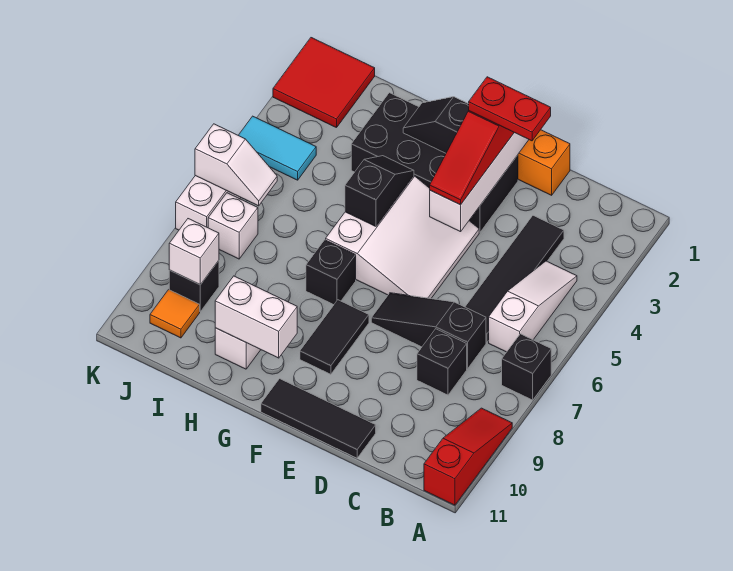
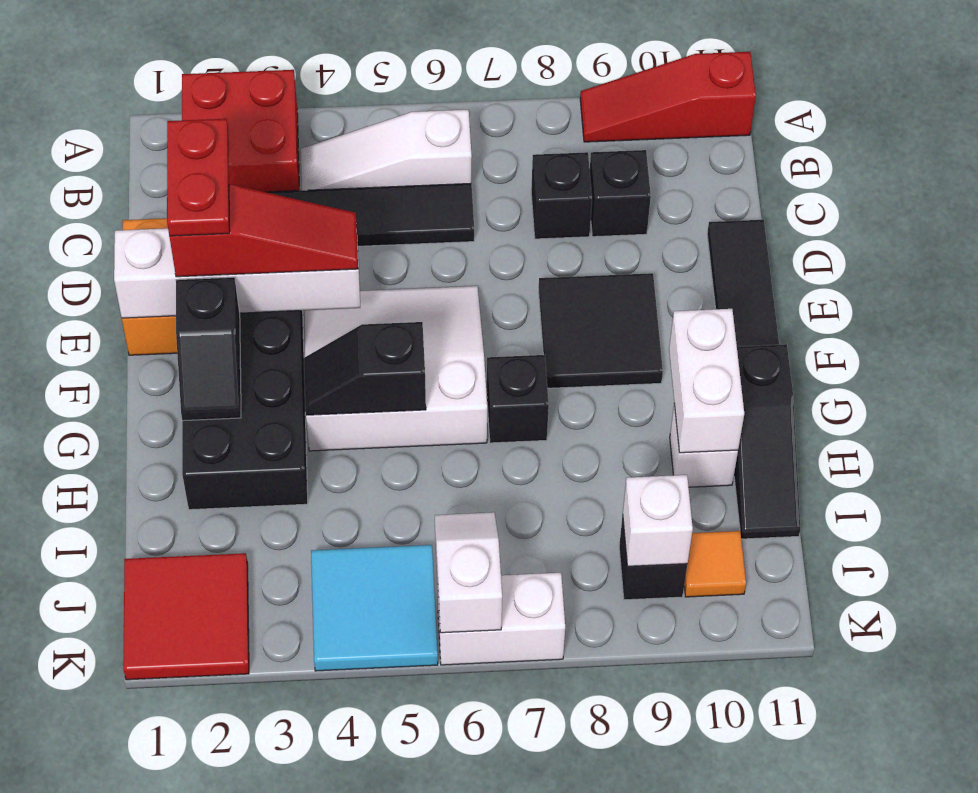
none -> red brick A2:B3 level 1
black brick A7 level 1 -> black brick C9 level 1
black slope C7:E7 level 1 top C -> black slope G11:I11 level 1 top G
black tile F8:F9 level 1 -> black tile E8:F9 level 1
cyan tile J4:K4 level 1 -> cyan tile J4:K5 level 1
white brick J7 level 1 -> none

